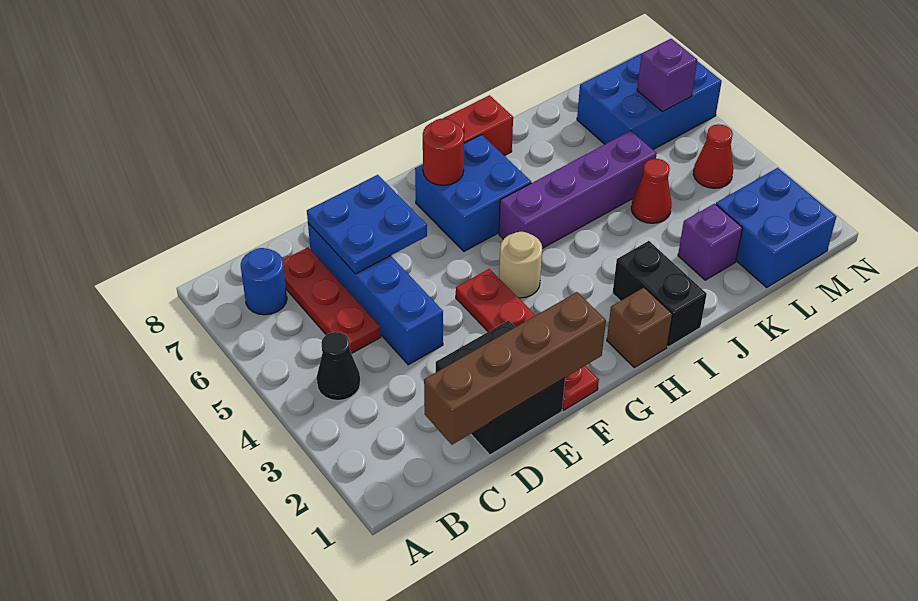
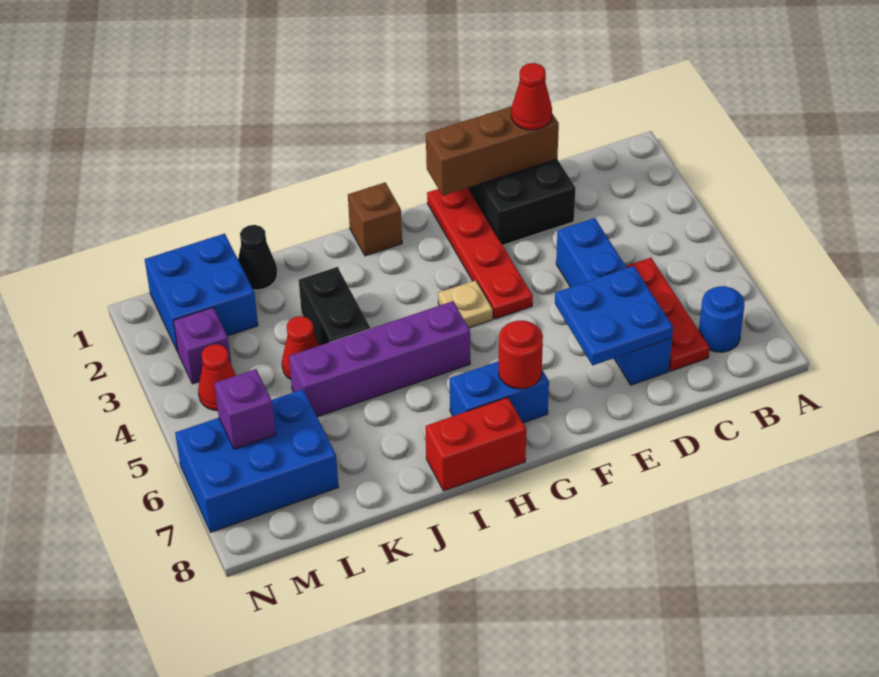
black cone B4 level 1 -> black cone K1 level 1
brown brick C1:F1 level 2 -> brown brick D1:F1 level 2
none -> red cone D1 level 3
tan round brick G4 level 1 -> tan plate G4 level 1
blue brick G6:H7 level 1 -> blue brick G7:H7 level 1
black brick I1:I2 level 1 -> black brick J3:J4 level 1
purple brick K2 level 1 -> purple brick M3 level 1

